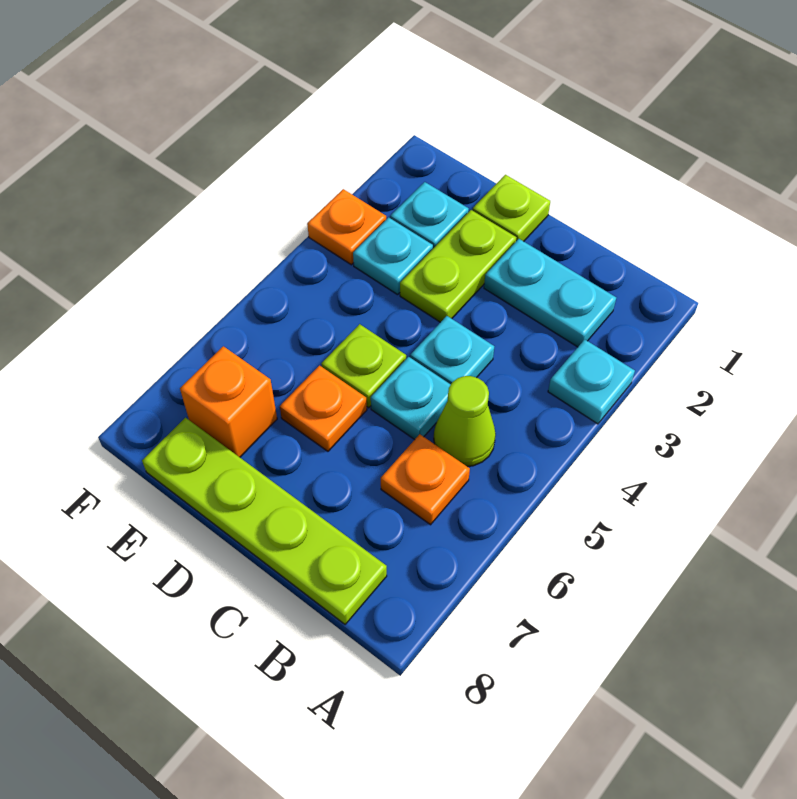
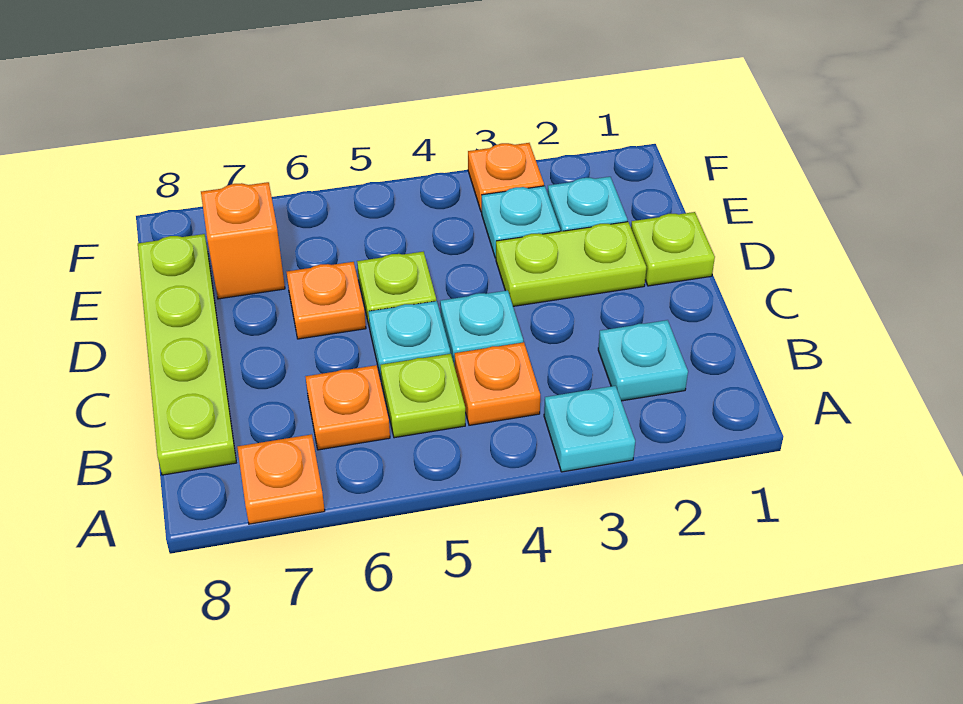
none -> orange plate A7 level 1
cyan plate B2:C2 level 1 -> cyan plate B2 level 1
none -> orange plate B4 level 1
lime cone B5 level 1 -> lime plate B5 level 1

